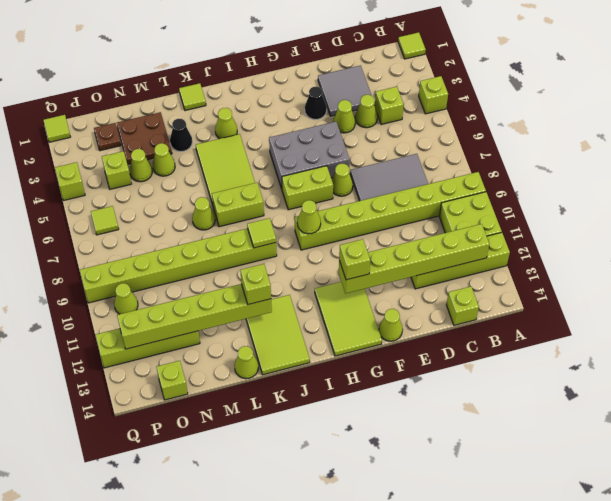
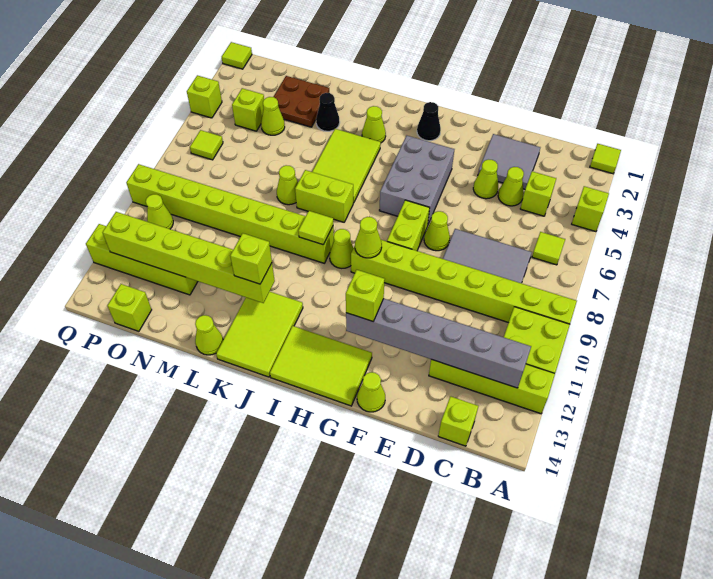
lime brick B12:G12 level 2 -> grey brick B12:G12 level 2
black cone F3 level 1 -> black cone H2 level 1
grey brick F5:H6 level 1 -> grey brick G4:H6 level 1
lime brick G7:H7 level 1 -> lime brick G7:G8 level 1
lime tile G12:H14 level 1 -> lime tile G13:I14 level 1
lime tile K1 level 1 -> lime tile B6 level 1
lime cone M4 level 1 -> lime cone I9 level 1
brown plate O2 level 1 -> none

